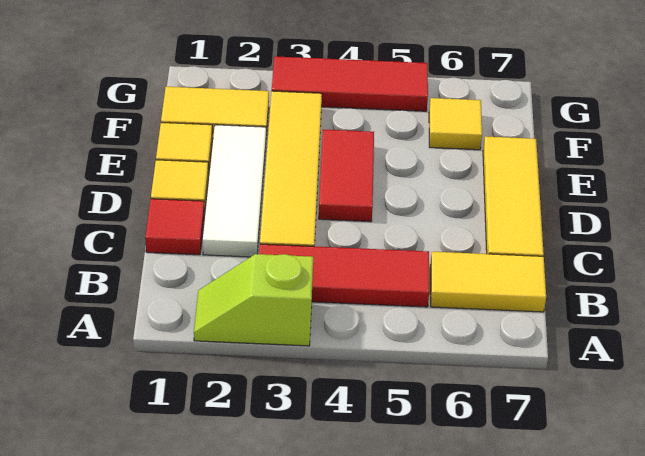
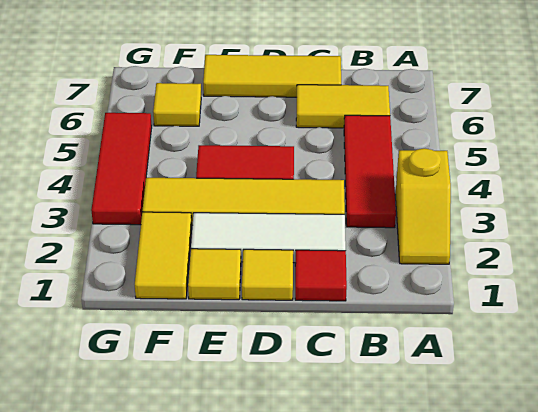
lime slope A2:A3 level 1 top 3 -> yellow slope A2:A3 level 1 top 3
yellow tile B6:B7 level 1 -> yellow tile B6:C6 level 1

